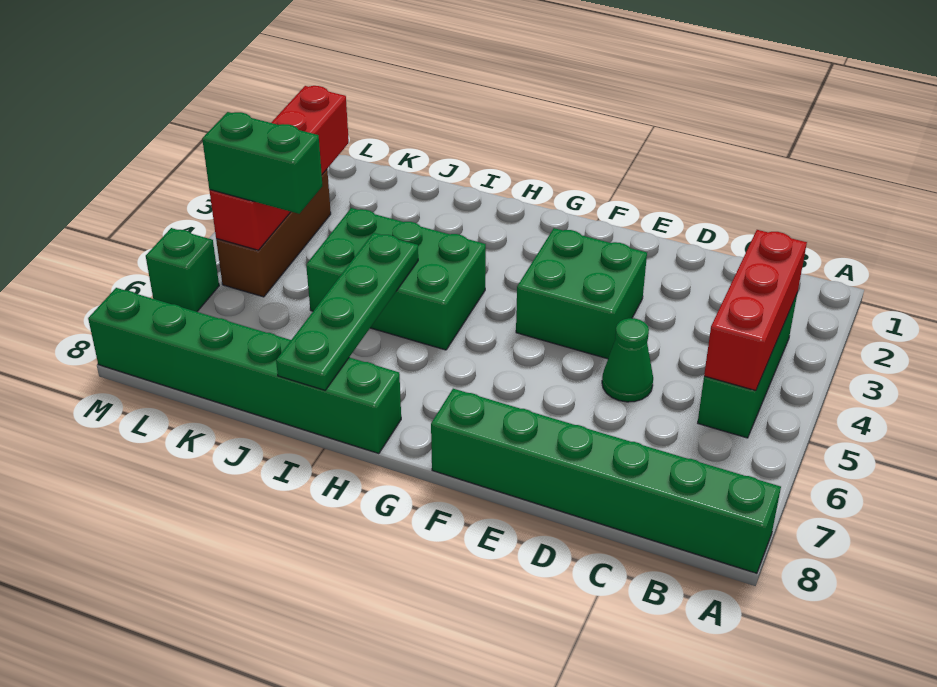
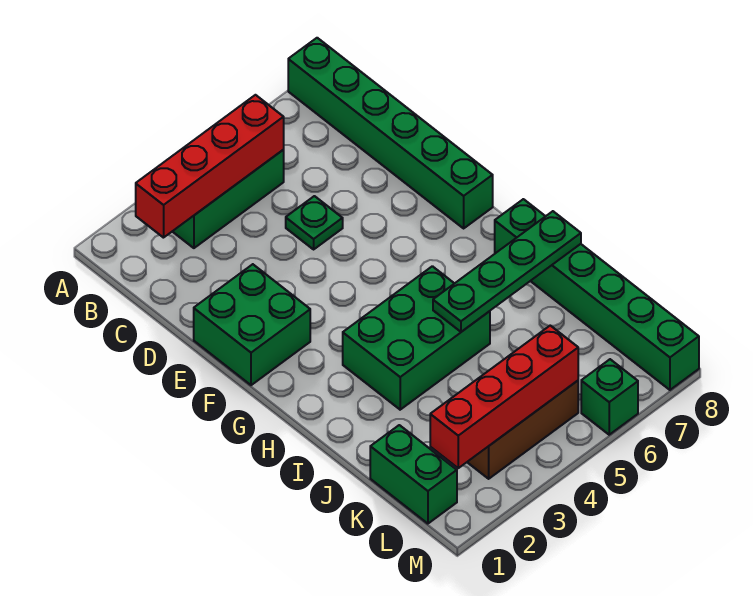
red brick B3:B5 level 2 -> red brick B2:B5 level 2
green cone D5 level 1 -> green plate D5 level 1
green brick E3:F4 level 1 -> green brick E1:F2 level 1
green brick H4:J5 level 1 -> green brick H3:I5 level 1
green brick K5:L5 level 3 -> green brick K1:L1 level 1

